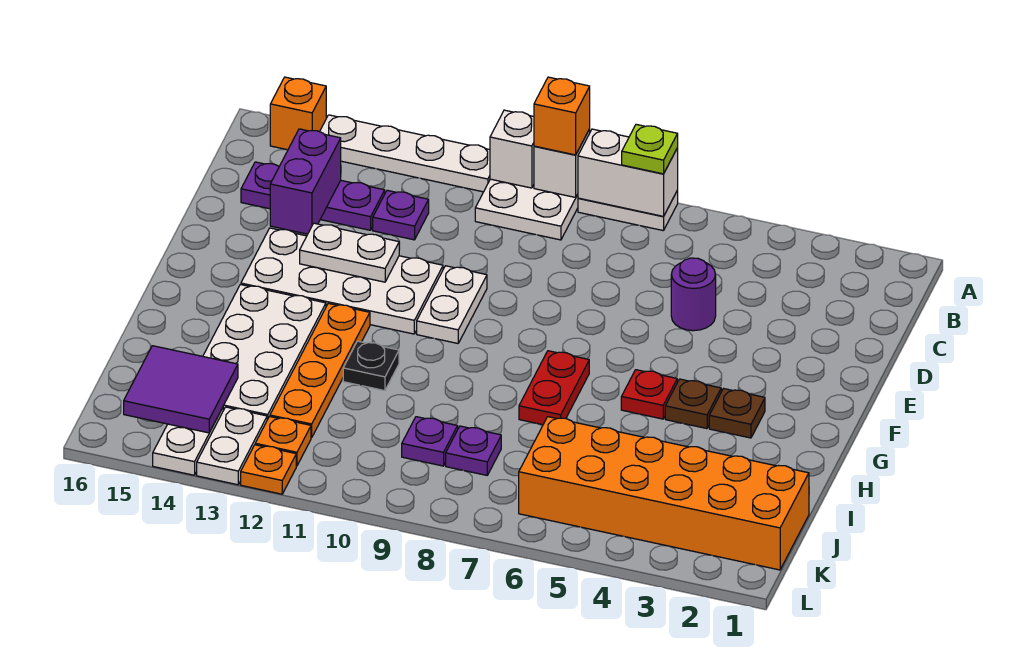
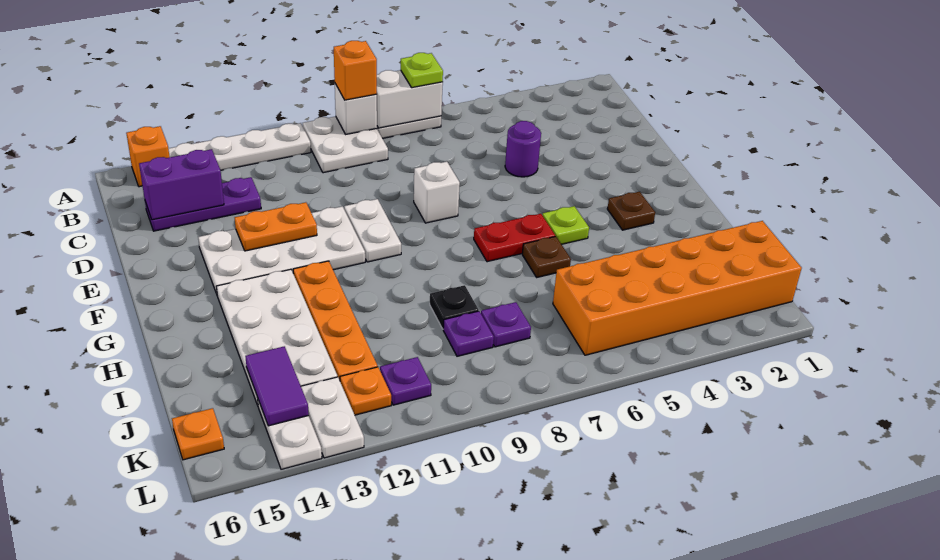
white brick A10 level 2 -> white brick E8 level 1
purple plate C12 level 1 -> purple plate K11 level 1
purple brick C14:D14 level 2 -> purple brick C14:C15 level 2
white plate E12:E13 level 2 -> orange plate E12:E13 level 2
brown plate G4 level 1 -> brown plate H6 level 1
red plate G5 level 1 -> lime plate G5 level 1
red plate G7:H7 level 1 -> red plate G6:G7 level 1
black plate H11 level 1 -> black plate I9 level 1
purple tile J14:K15 level 2 -> purple tile J14:K14 level 2
orange plate L12 level 1 -> orange plate K16 level 1

